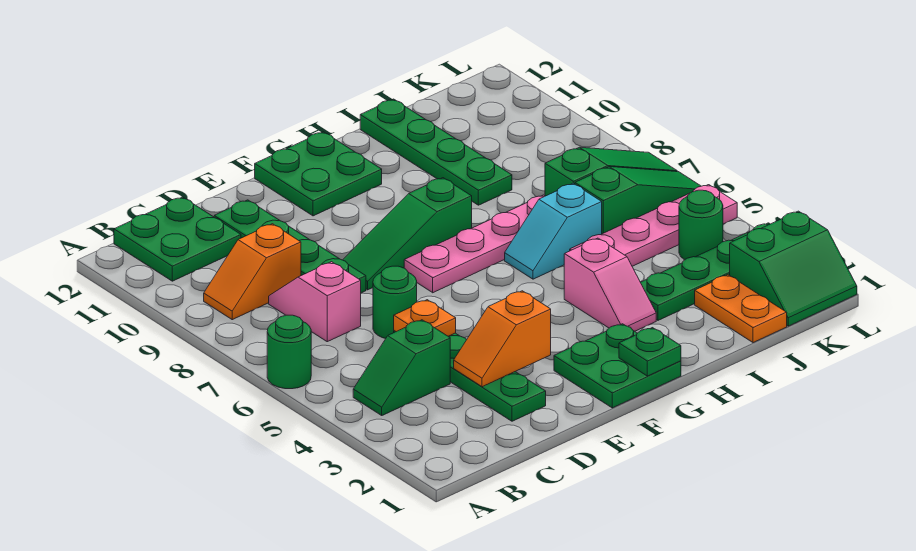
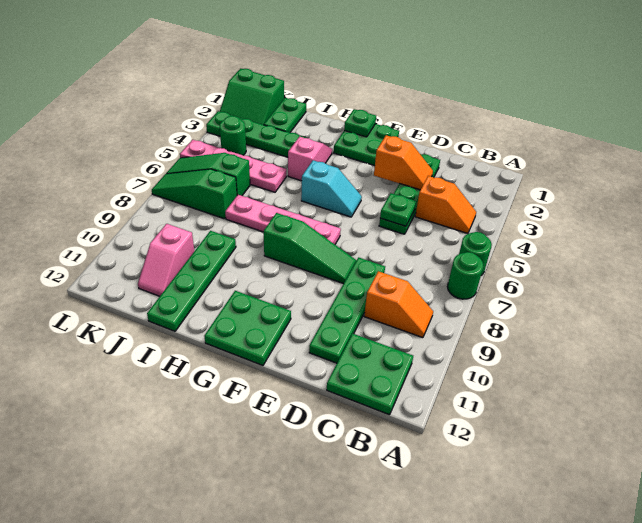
green slope B4:C4 level 1 top C -> orange slope B4:C4 level 1 top C
pink slope C7:C8 level 1 top 7 -> pink slope J10:J11 level 1 top 10
orange plate D5 level 2 -> green plate D5 level 2
green round brick D6 level 1 -> green round brick A7 level 1
cyan slope H6:I6 level 1 top I -> cyan slope F5:G5 level 1 top G
orange plate J1:J2 level 1 -> green plate J1:J2 level 1
green slope K1:L2 level 1 top 2 -> green slope K1:L2 level 1 top 1

